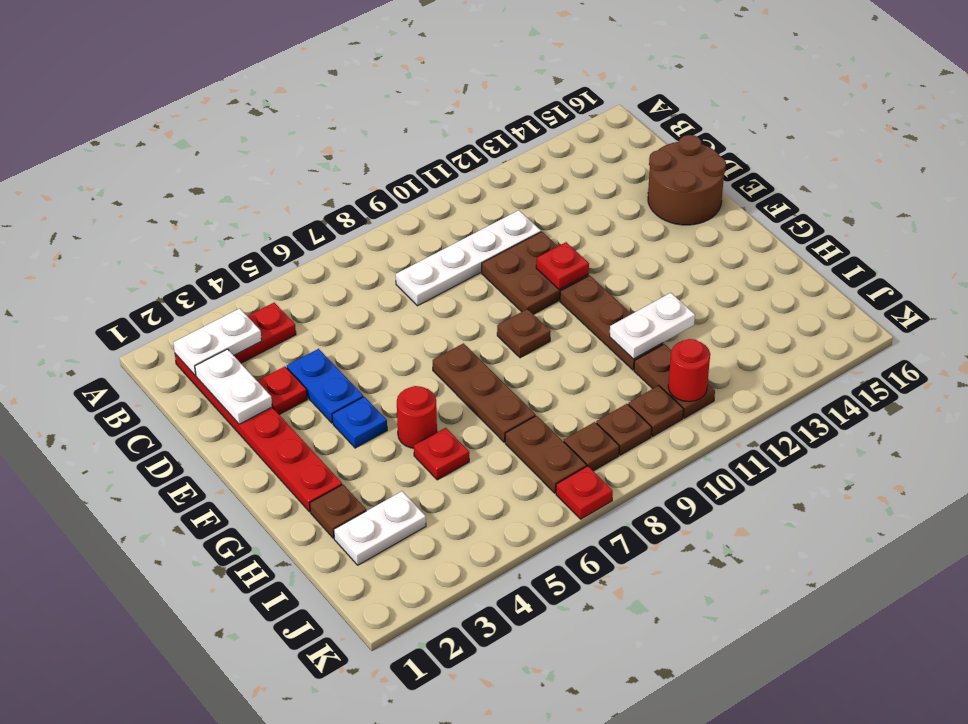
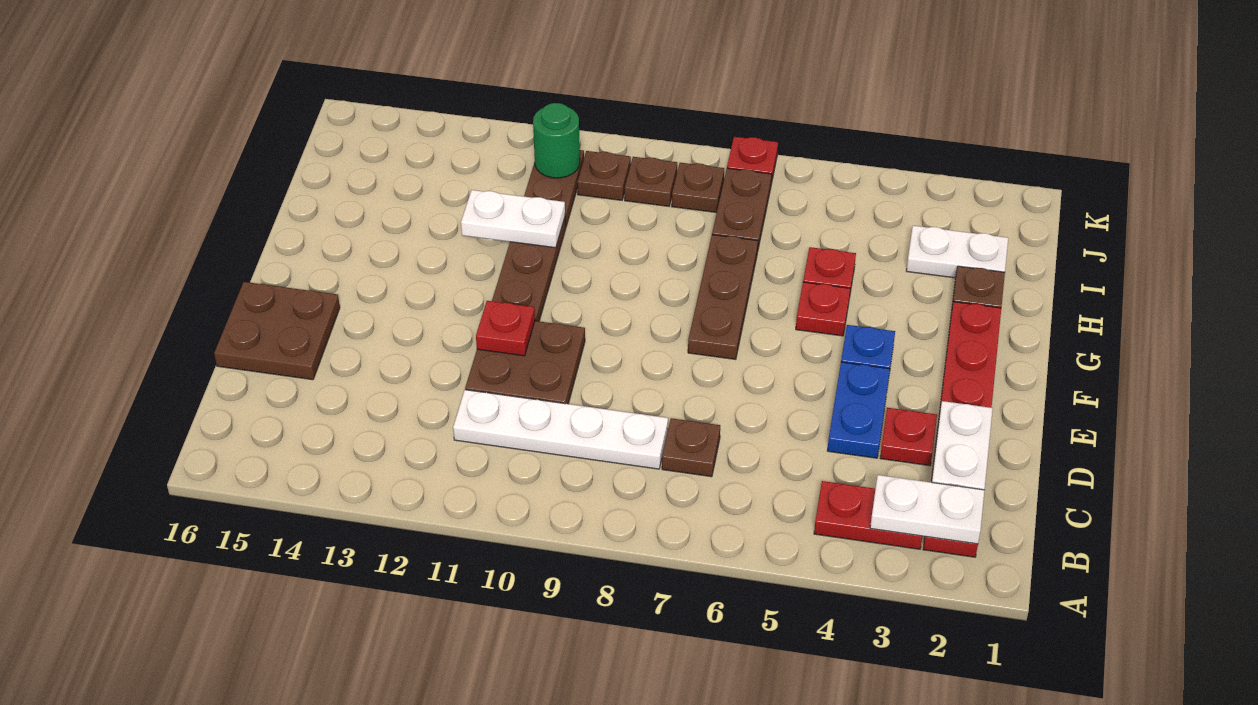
brown round brick D15:E16 level 1 -> brown plate D15:E16 level 1
brown plate F9 level 1 -> brown plate C7 level 1
red round brick G5 level 1 -> red plate G5 level 1
red round brick J11 level 2 -> green round brick J11 level 2

